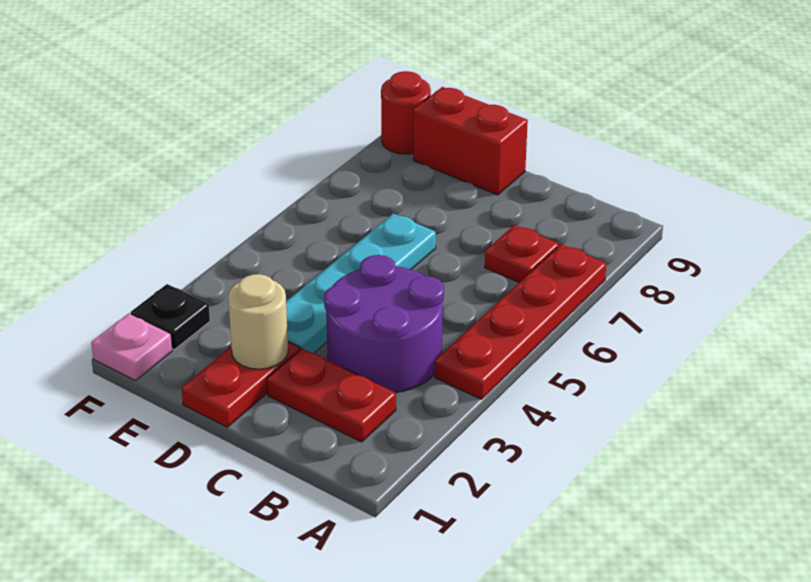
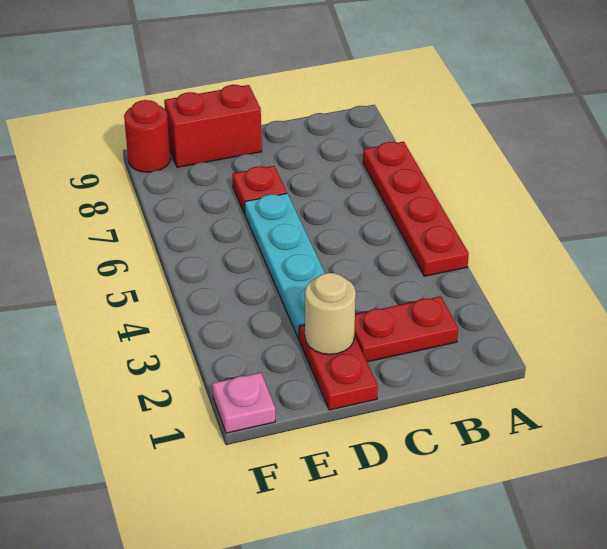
purple round brick B3:C4 level 1 -> none
red plate B7 level 1 -> red plate D7 level 1
black plate F2 level 1 -> none

